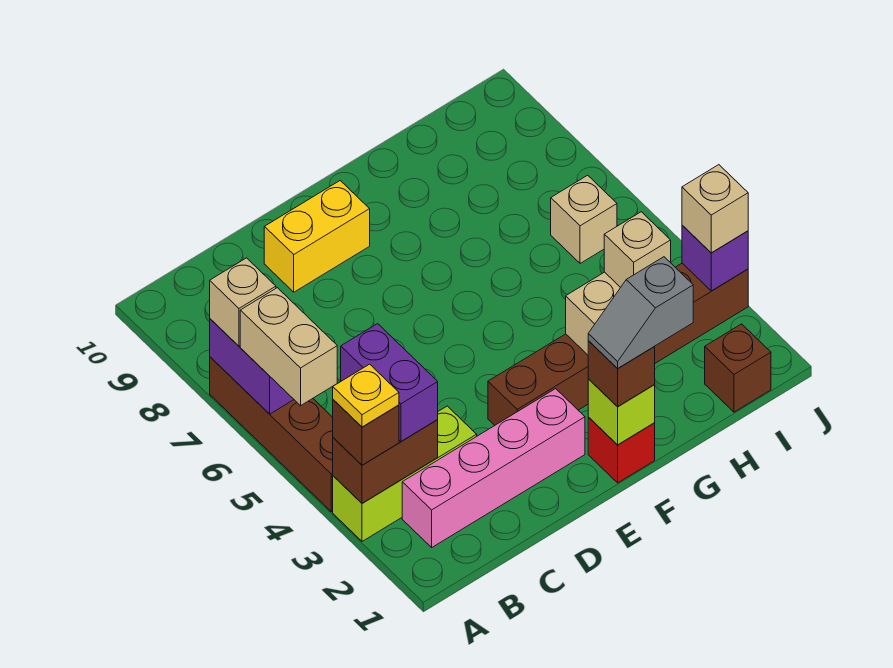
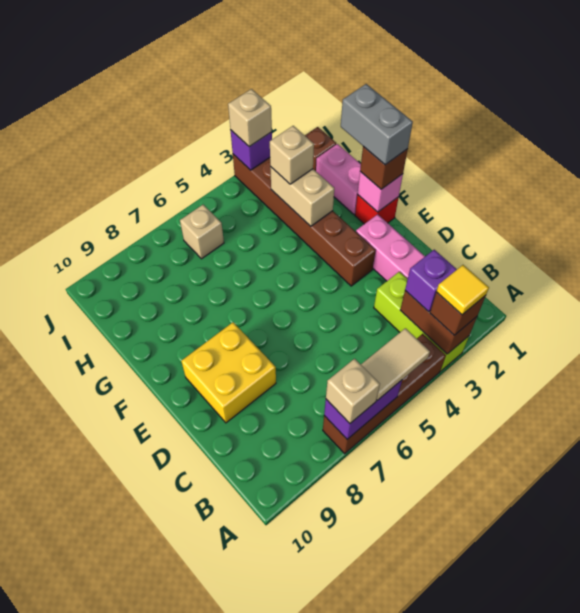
yellow plate A3 level 4 -> yellow tile A3 level 4
tan brick A5:A6 level 3 -> tan tile A5:A6 level 3
purple brick B3:B4 level 3 -> purple brick B3 level 3
yellow brick D9:E9 level 1 -> yellow brick D8:E9 level 1
lime brick F1 level 2 -> pink brick F1 level 2
grey slope F1:G1 level 4 top G -> grey brick F1:G1 level 4
none -> pink brick G1:H1 level 1

